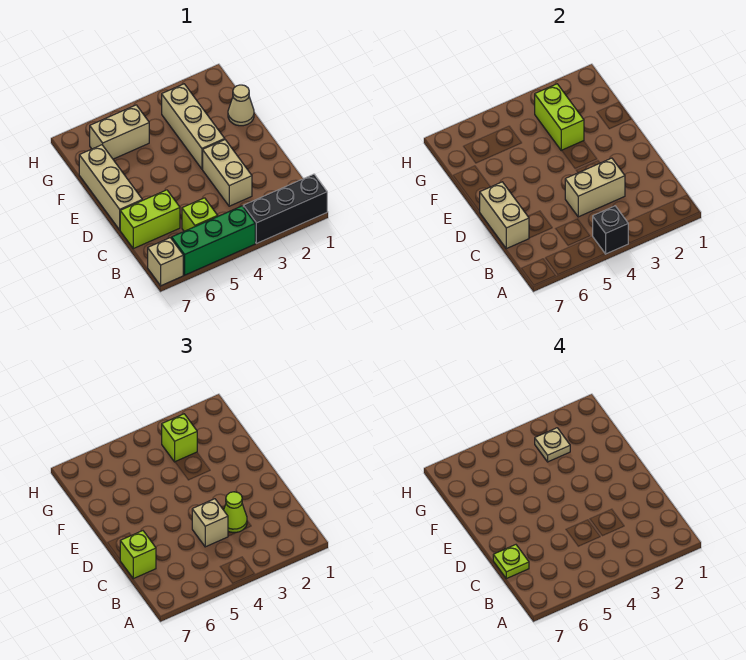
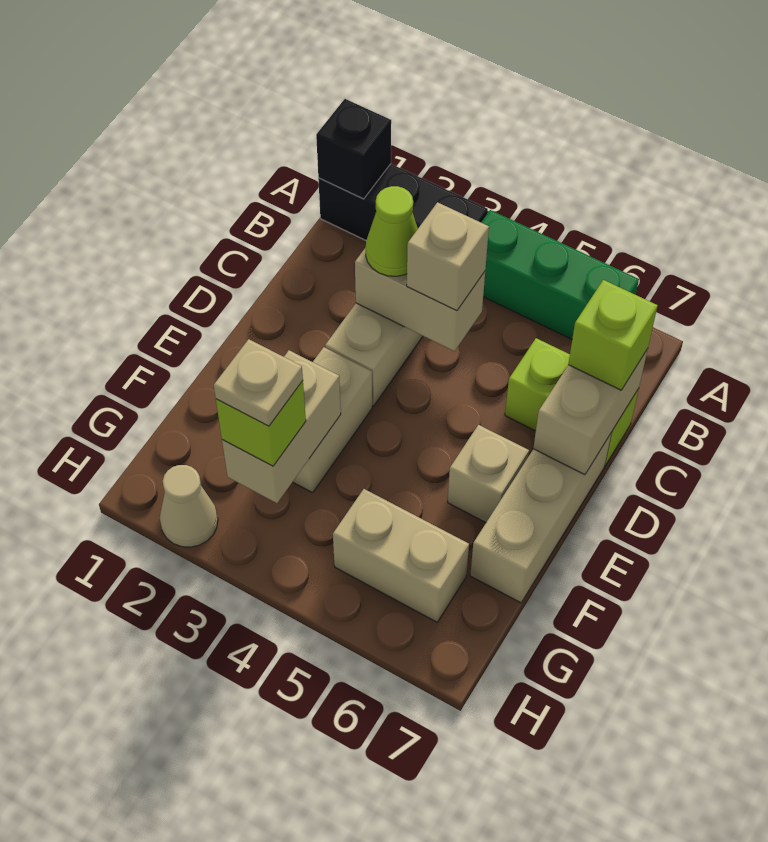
black brick A4 level 2 -> black brick A1 level 2
tan brick A7 level 1 -> tan brick E6 level 1
lime brick B5 level 1 -> none
lime plate C7 level 4 -> none
tan brick E3:G3 level 1 -> tan brick E3:F3 level 1
tan cone F1 level 1 -> tan cone H2 level 1
lime brick F3:G3 level 2 -> tan brick F3:G3 level 2

